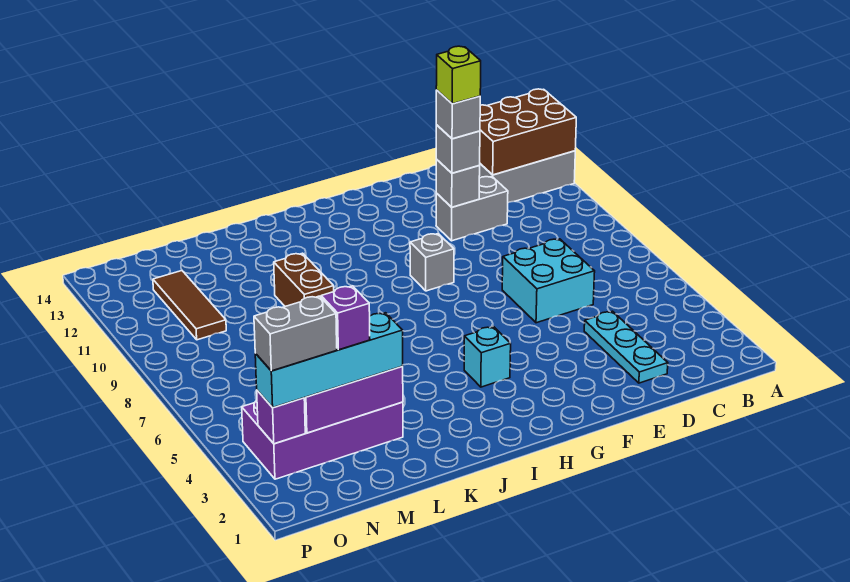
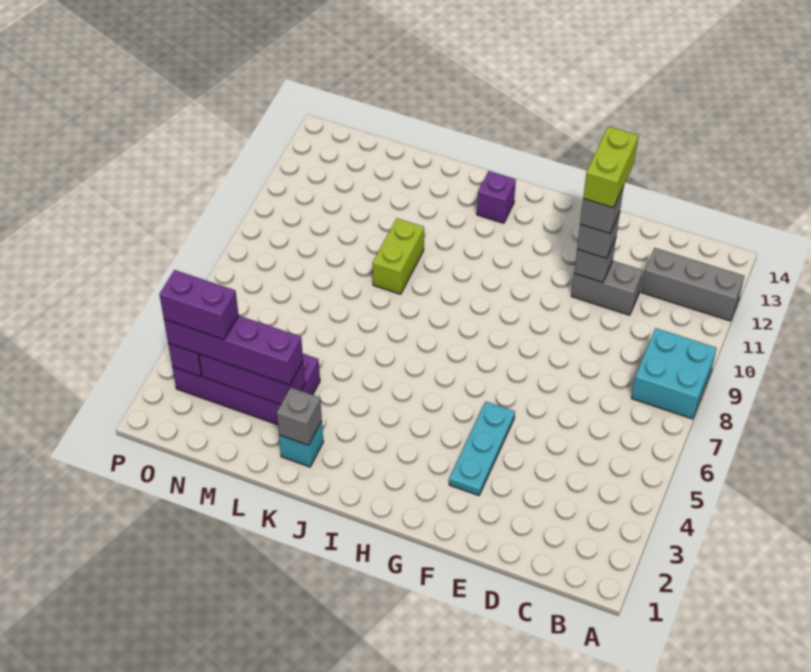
brown brick A12:C13 level 2 -> none
cyan plate D2:D4 level 1 -> cyan plate F3:F5 level 1
cyan brick D6:E7 level 1 -> cyan brick A8:B9 level 1
lime brick E11 level 5 -> lime brick E11:E12 level 5
grey brick G9 level 1 -> grey brick K2 level 2
cyan brick H4 level 1 -> cyan brick K2 level 1
brown brick K9:K10 level 1 -> lime brick K9:K10 level 1
cyan brick L3:O3 level 3 -> purple brick L3:O3 level 3
purple brick M3 level 4 -> purple brick I13 level 1
grey brick N3:O3 level 4 -> purple brick N3:O3 level 4
brown tile N10:N12 level 1 -> none

